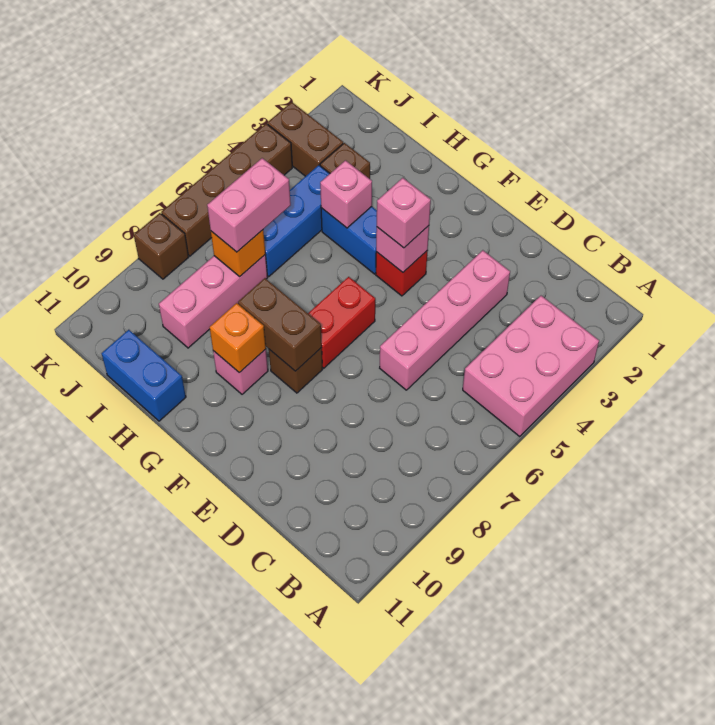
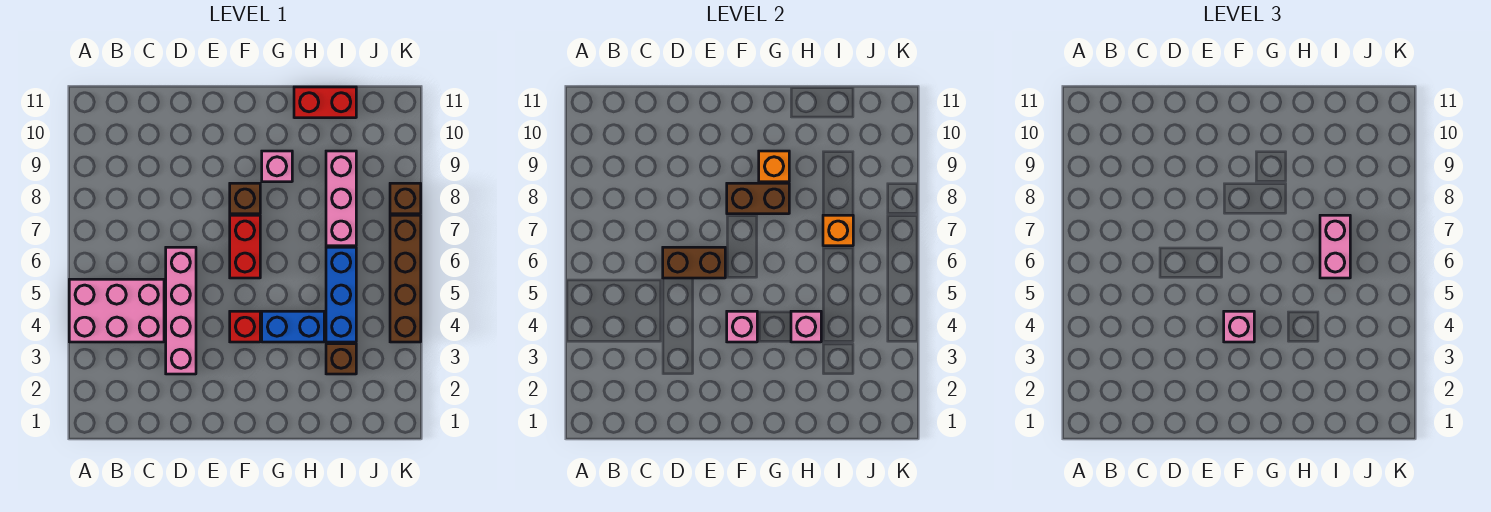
pink brick A3:B5 level 1 -> pink brick A4:C5 level 1
blue brick H11:I11 level 1 -> red brick H11:I11 level 1
brown brick J3:K3 level 1 -> brown brick D6:E6 level 2

